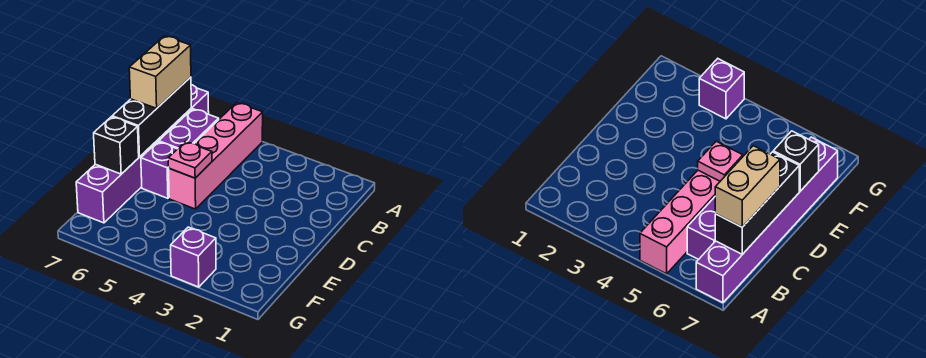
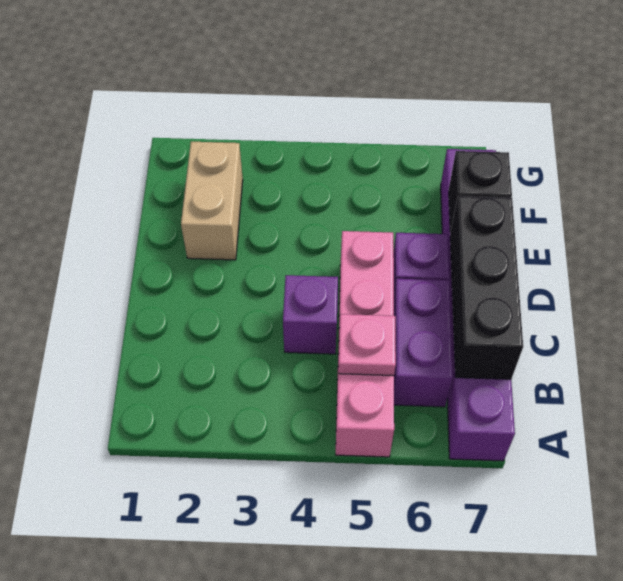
tan brick B7:C7 level 3 -> tan brick E2:F2 level 1
pink plate D5 level 2 -> pink plate B5 level 2
purple brick G3 level 1 -> purple brick C4 level 1

